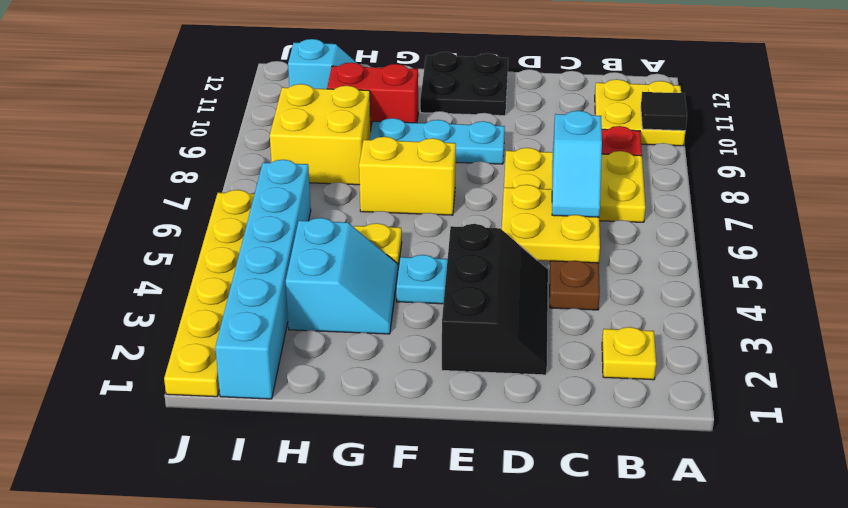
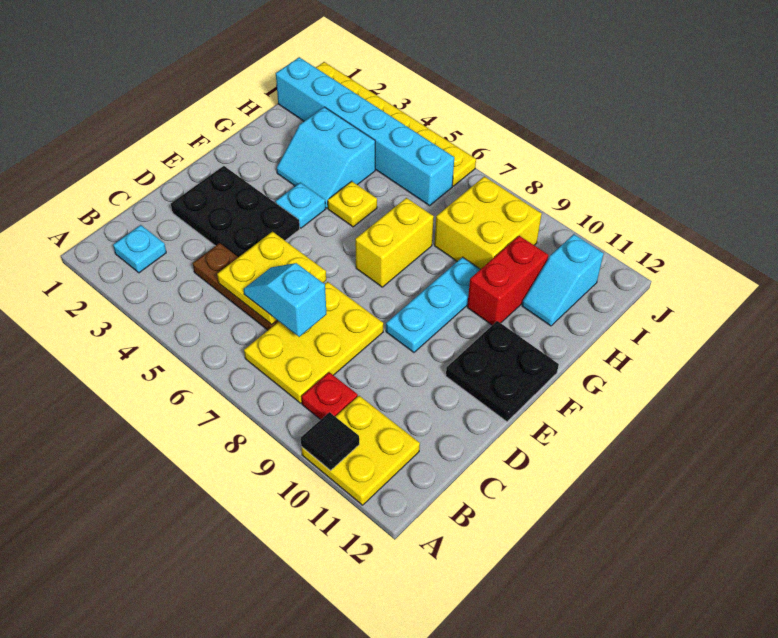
yellow plate B2 level 1 -> cyan plate B2 level 1
black slope D2:E4 level 1 top E -> black plate D2:E4 level 1

